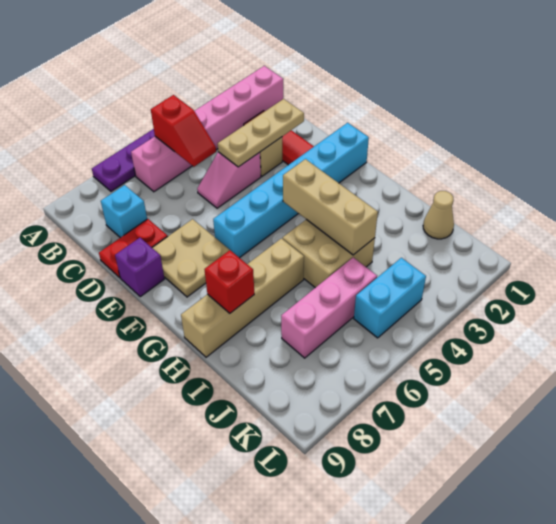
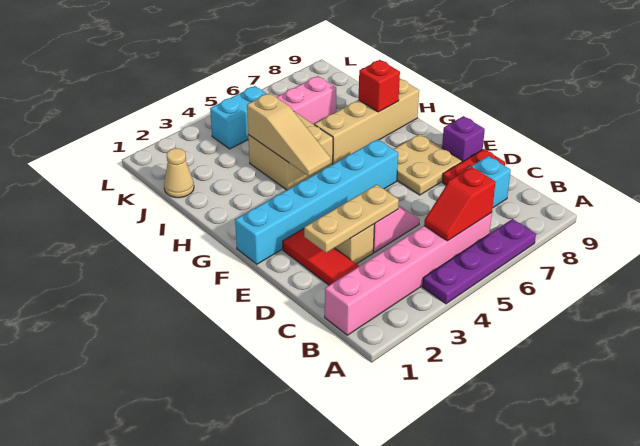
red slope B5:C5 level 2 top B -> red slope B5:B6 level 2 top 6
tan brick G4:I4 level 2 -> tan slope G4:I4 level 2 top I

